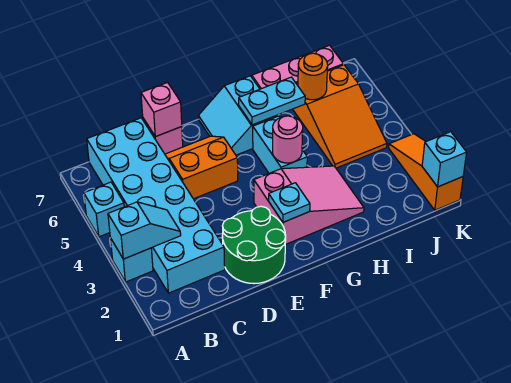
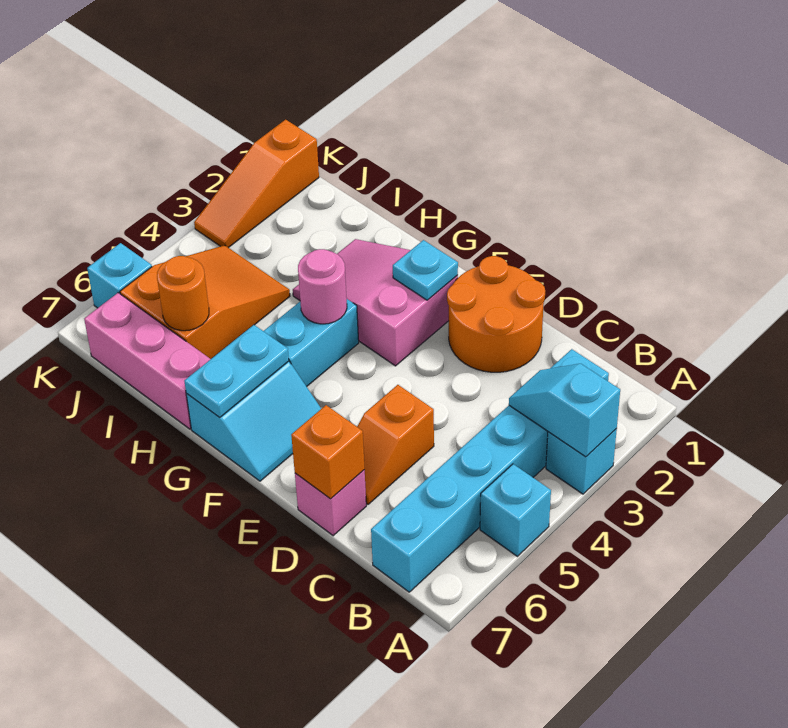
cyan brick B2:C7 level 1 -> cyan brick B2:B7 level 1
green round brick D1:E2 level 1 -> orange round brick D1:E2 level 1
orange slope D5:E6 level 1 top 5 -> orange slope D5:D6 level 1 top 5
pink brick D7 level 2 -> orange brick D7 level 2
cyan plate G6:H6 level 2 -> cyan plate G6:G7 level 2
cyan brick K1 level 2 -> cyan brick K6 level 1

